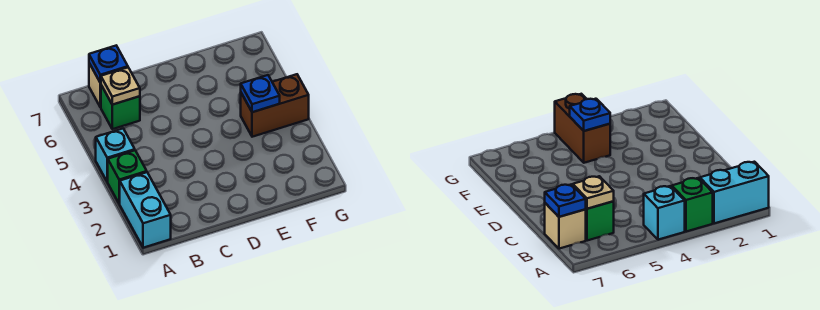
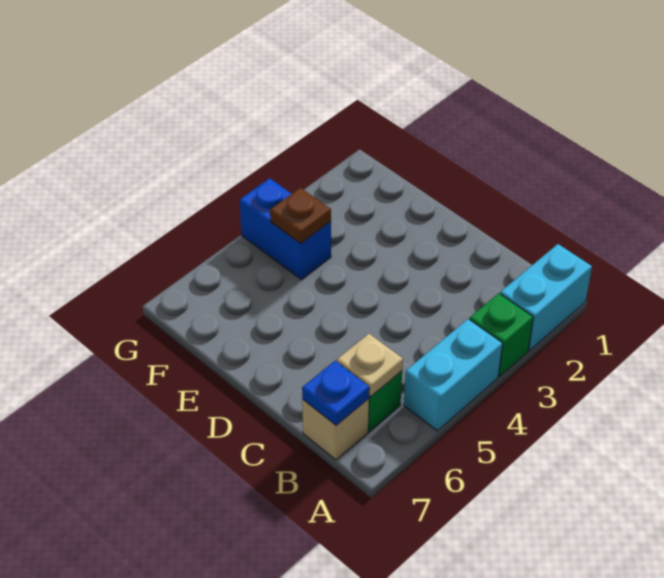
cyan brick A4 level 1 -> cyan brick A4:A5 level 1
brown brick F4:G4 level 1 -> blue brick F4:G4 level 1
blue plate F4 level 2 -> brown plate F4 level 2

